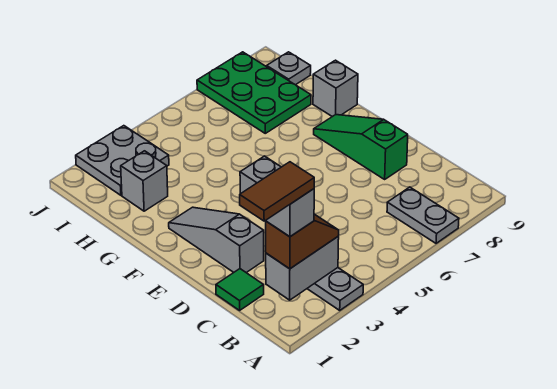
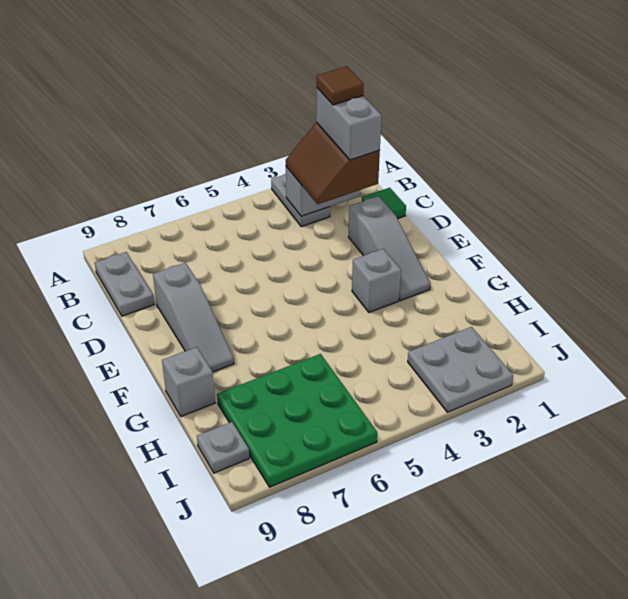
grey plate A7:B7 level 1 -> grey plate B9:C9 level 1
brown tile B1:B2 level 5 -> brown tile B2 level 5
brown slope B2:B3 level 3 top 2 -> brown slope B2:C3 level 3 top 2
green slope D8:F8 level 1 top D -> grey slope D8:F8 level 1 top D
grey brick H2 level 1 -> grey brick F3 level 1
green plate H7:J8 level 1 -> green plate H6:J8 level 1

